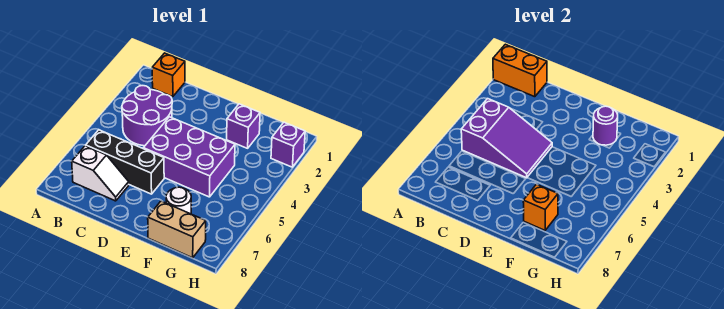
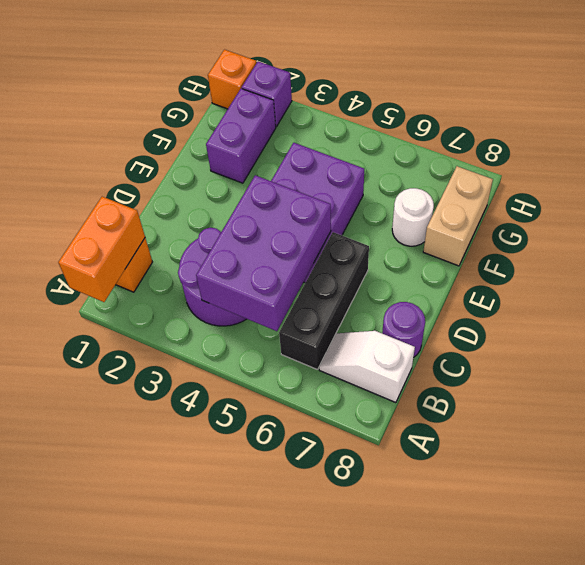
purple slope B4:D5 level 2 top B -> purple brick B4:D5 level 2
white slope B7:C7 level 1 top B -> white slope B7:B8 level 1 top 8
purple brick F2 level 1 -> purple brick F2:G2 level 1
purple round brick F2 level 2 -> purple round brick C8 level 1
orange brick F7 level 2 -> orange brick H1 level 1

